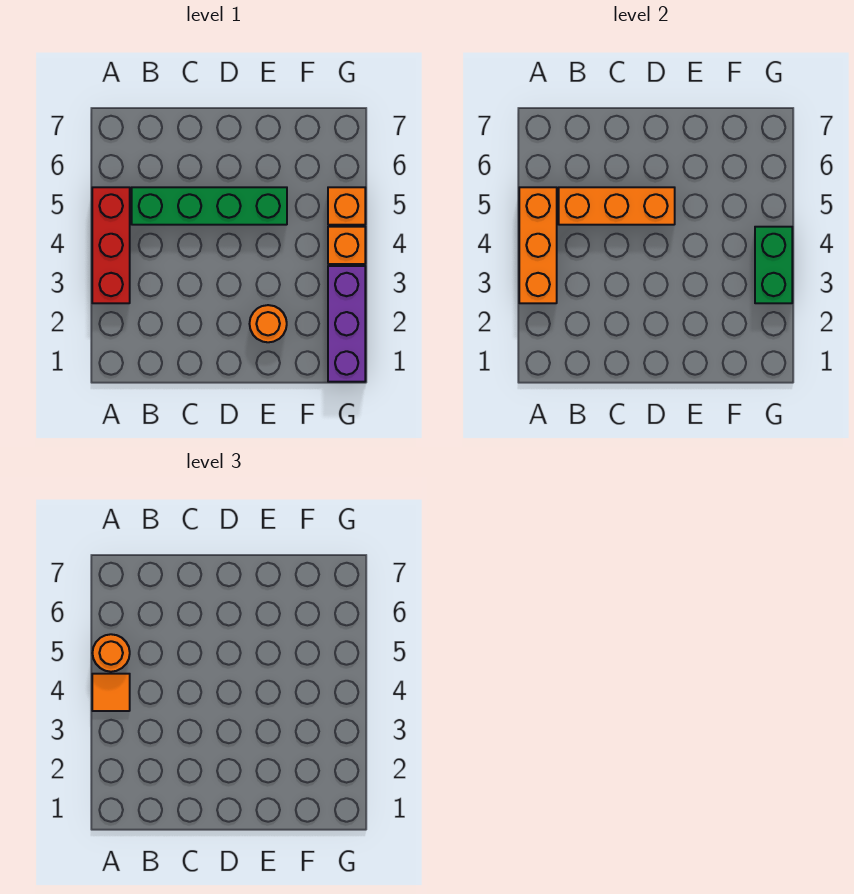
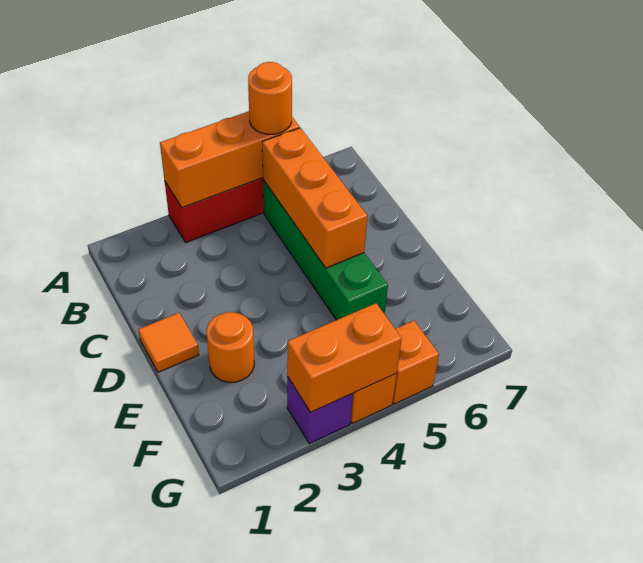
orange tile A4 level 3 -> orange tile D1 level 1
purple brick G1:G3 level 1 -> purple brick G3 level 1
green brick G3:G4 level 2 -> orange brick G3:G4 level 2

